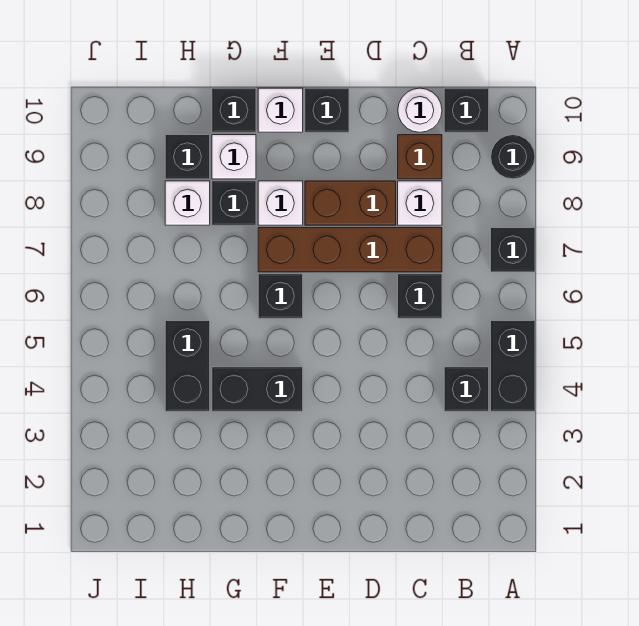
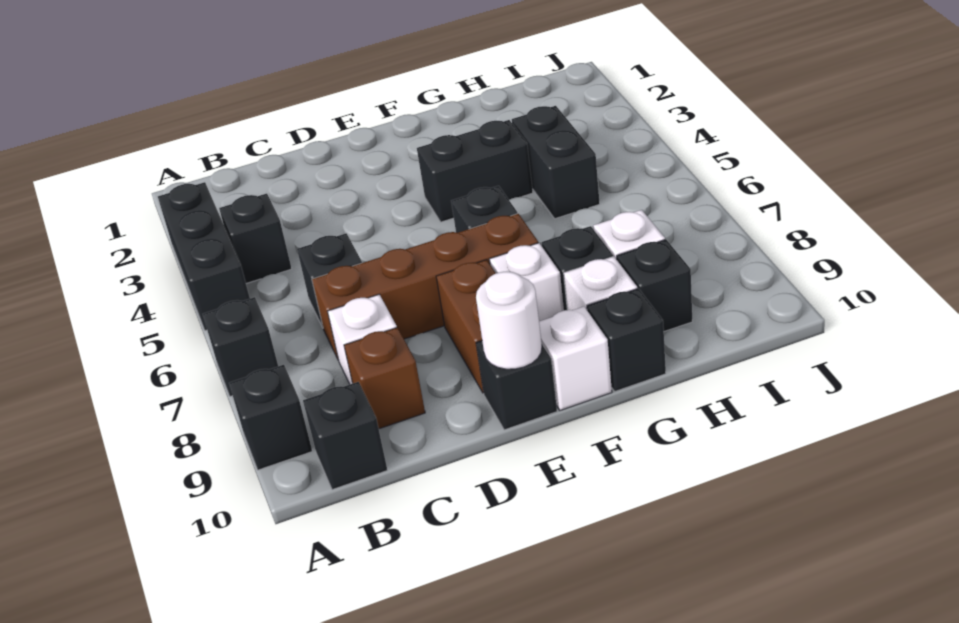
black brick A4:A5 level 1 -> black brick A3:A5 level 1
black round brick A9 level 1 -> black brick A9 level 1
white round brick C10 level 1 -> white round brick E10 level 2
brown brick D8:E8 level 1 -> brown brick E8:E9 level 1

